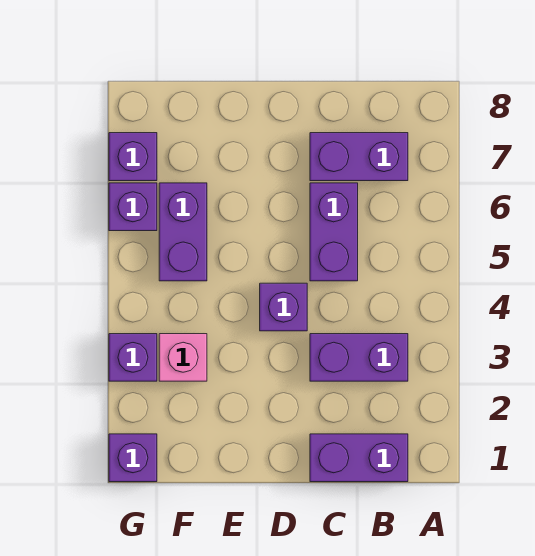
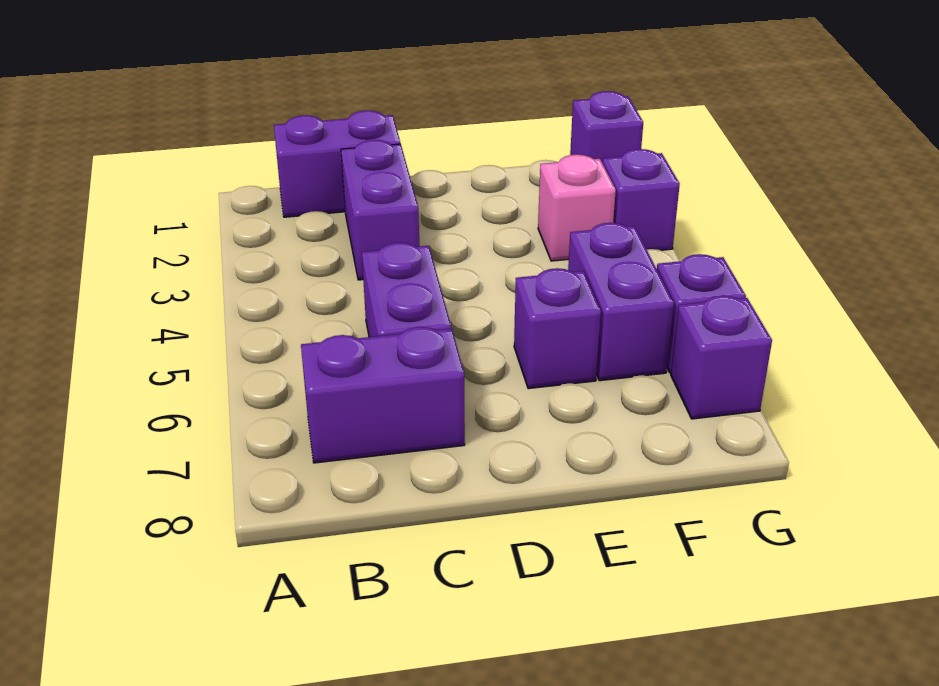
purple brick B3:C3 level 1 -> purple brick C2:C3 level 1
purple brick D4 level 1 -> purple brick E6 level 1

